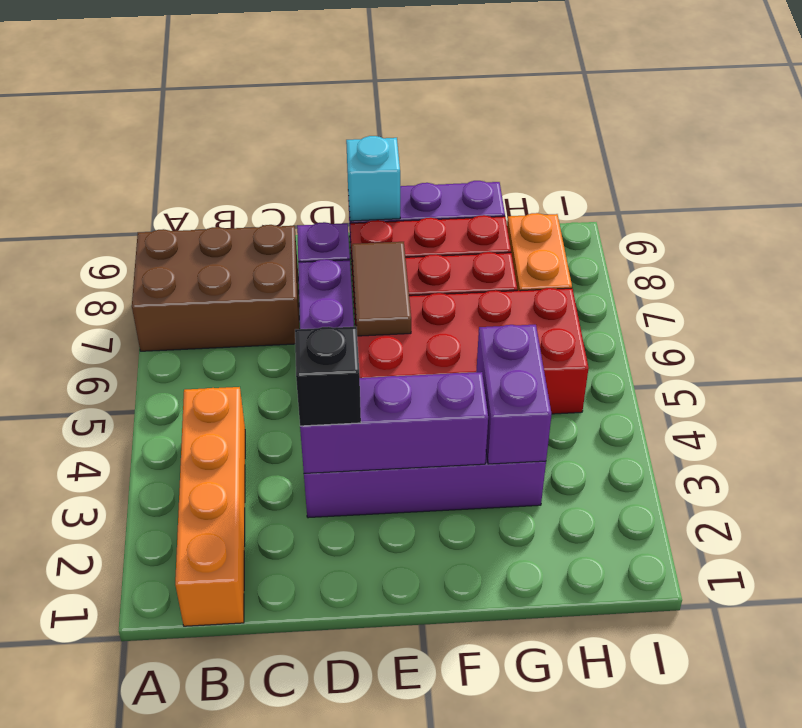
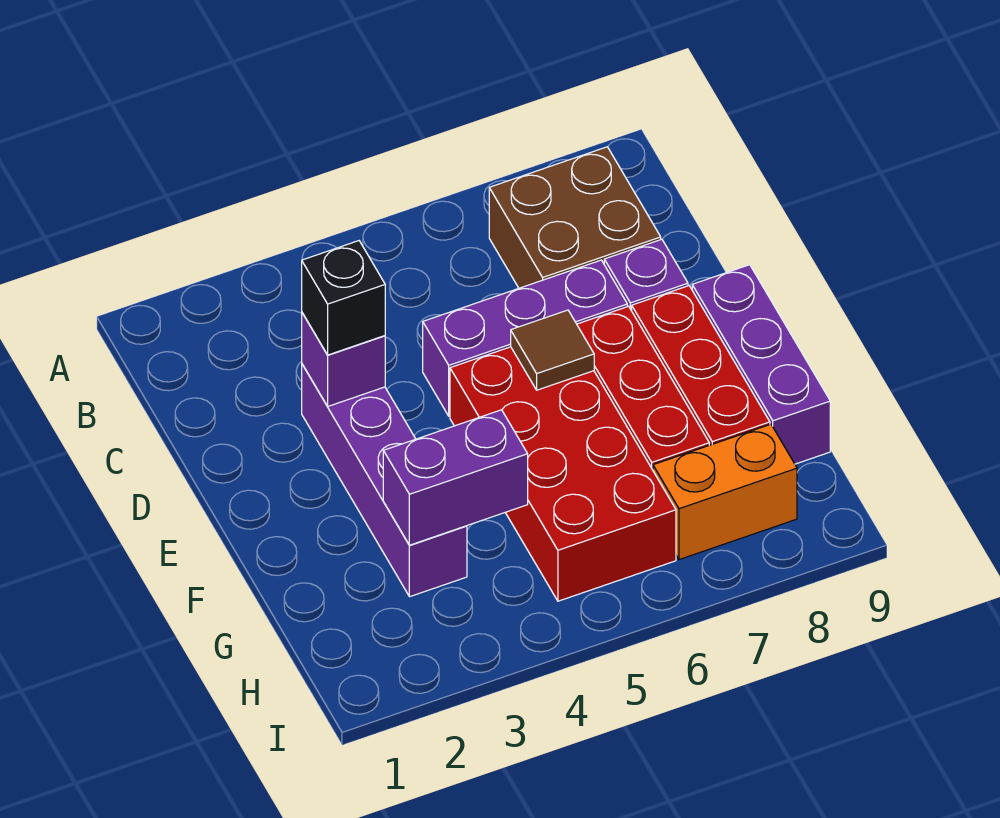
brown brick A7:C8 level 1 -> brown brick B7:C8 level 1
orange brick B1:B4 level 1 -> none
purple brick D3:F3 level 2 -> purple brick D3 level 2
brown tile E6:E7 level 2 -> brown tile E6 level 2
cyan brick E9 level 2 -> none

